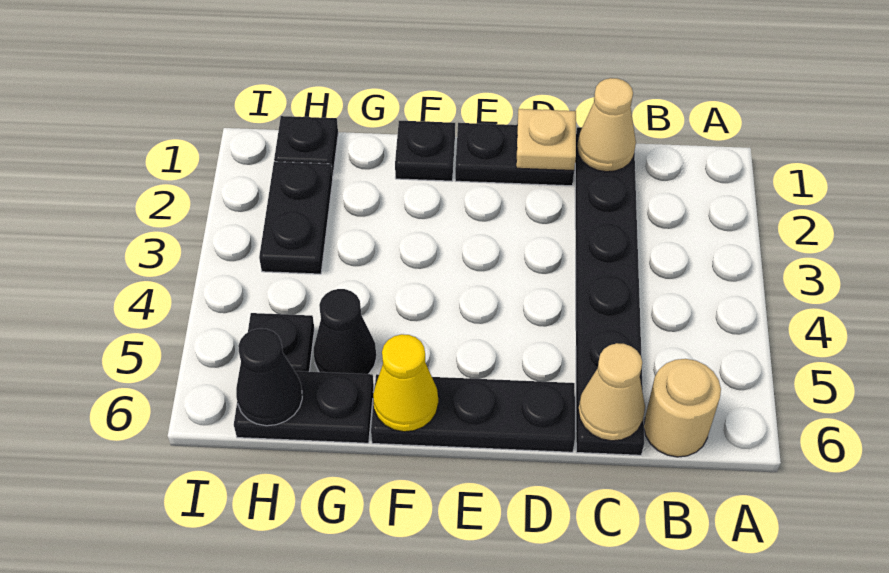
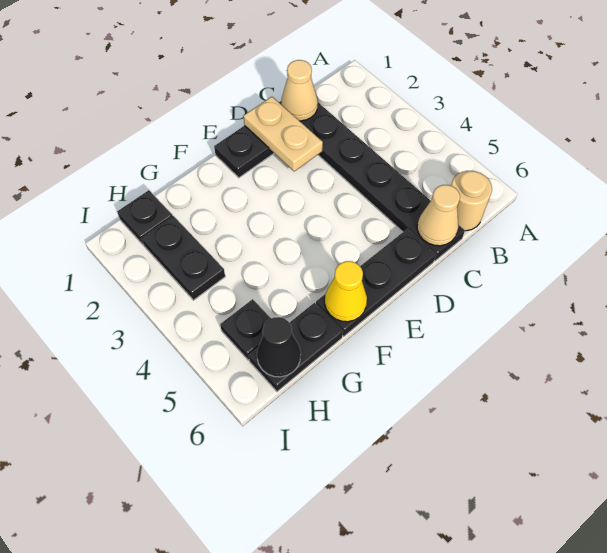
tan plate D1 level 2 -> tan plate D1:D2 level 2
black plate F1 level 1 -> none
black cone G5 level 1 -> none

